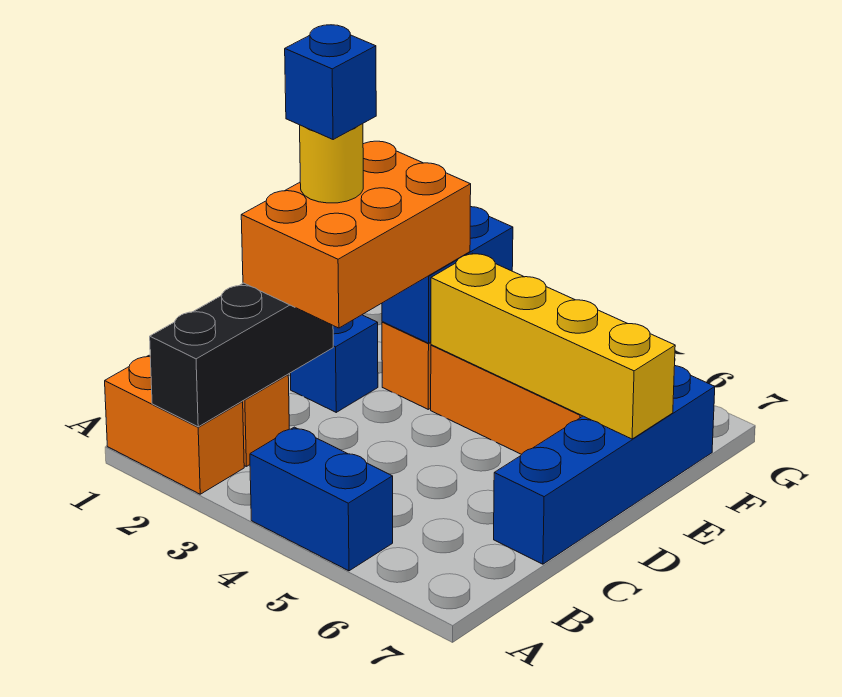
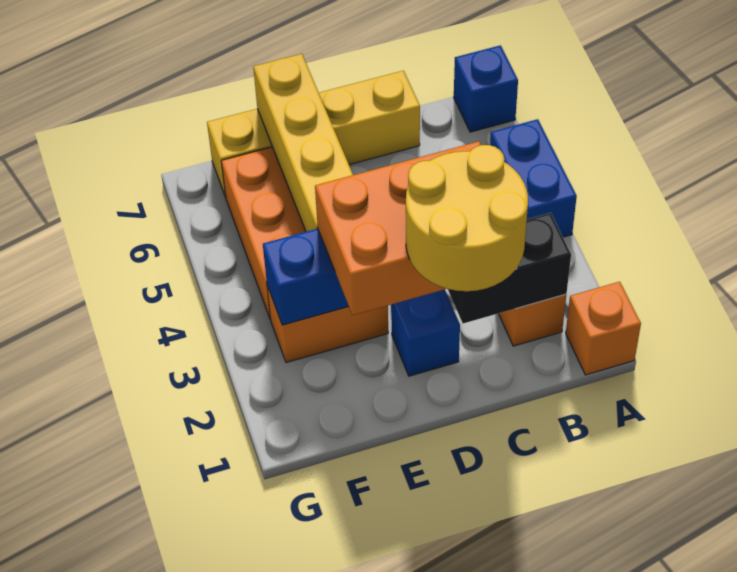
orange brick A1:A2 level 1 -> orange brick A1 level 1
black brick A2:C2 level 2 -> black brick B2:C2 level 2
blue brick C7:F7 level 1 -> yellow brick C7:F7 level 1
yellow round brick D2 level 4 -> yellow round brick C1:D2 level 4
blue brick D2 level 5 -> blue brick A7 level 1

